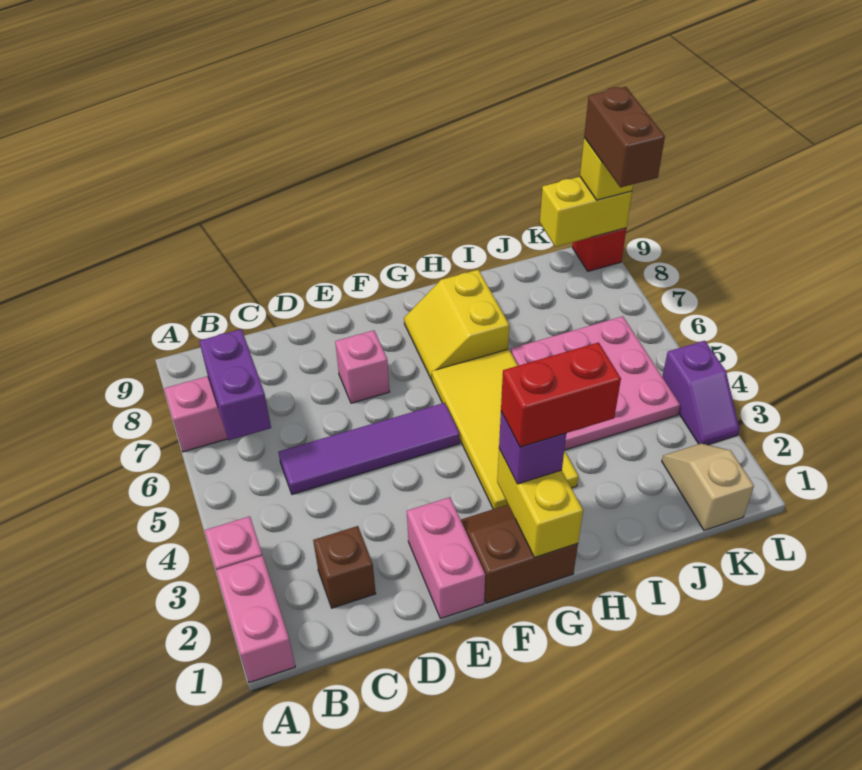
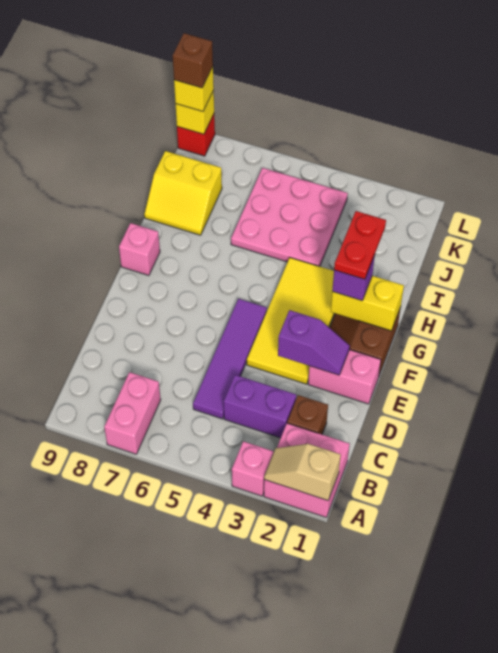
pink brick A1:A2 level 1 -> pink brick A1:B2 level 1
purple brick B6:B7 level 2 -> purple brick C3:C4 level 1
pink brick E7 level 1 -> pink brick G9 level 1
red brick G2:H2 level 4 -> red plate G2:H2 level 4
yellow tile G3:H6 level 1 -> yellow tile E3:H4 level 1
yellow slope G7:H8 level 1 top H -> yellow slope I8:J9 level 1 top J
tan slope K1:K2 level 1 top 1 -> tan slope A1:A2 level 2 top 1
yellow brick K9:L9 level 2 -> yellow brick L9 level 2
purple slope L3:L4 level 1 top 4 -> purple slope E2:E3 level 2 top 3
brown brick L8:L9 level 4 -> brown brick L9 level 4

